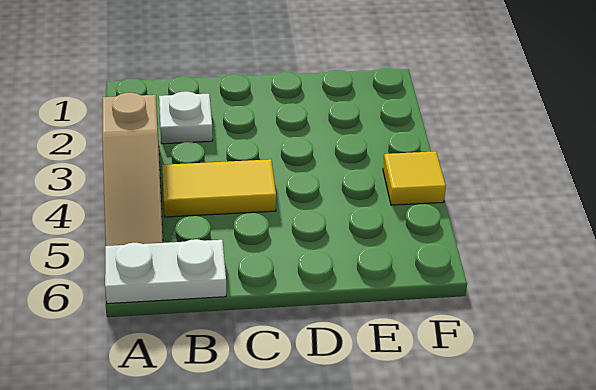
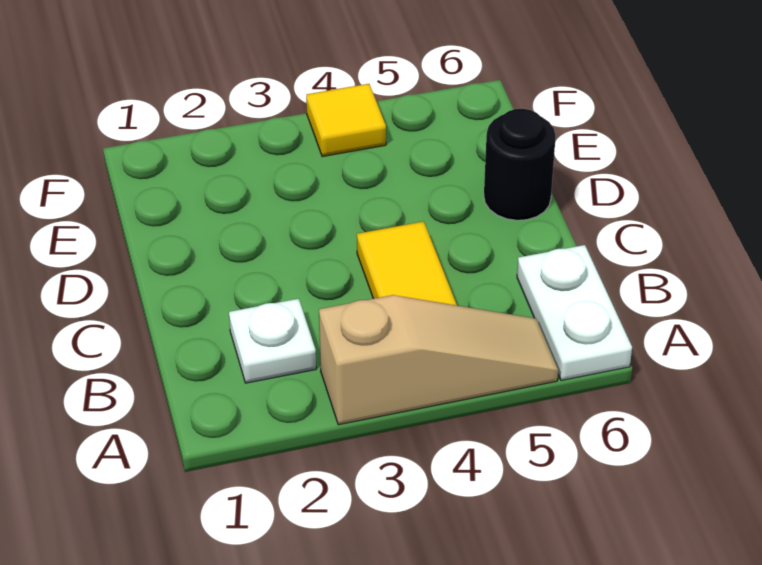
none -> black round brick D6 level 1

